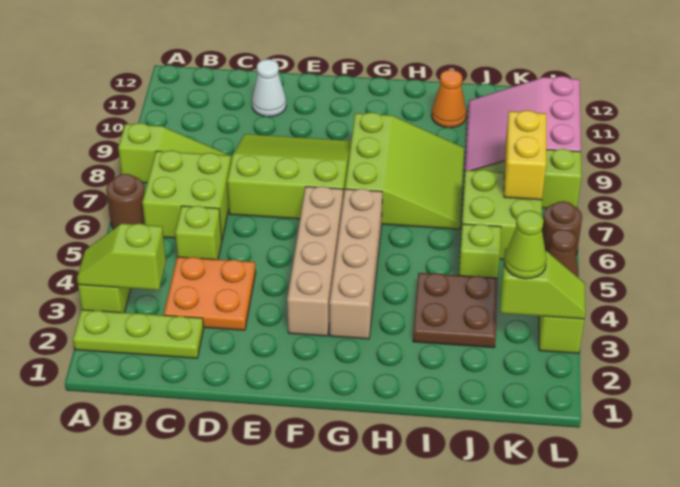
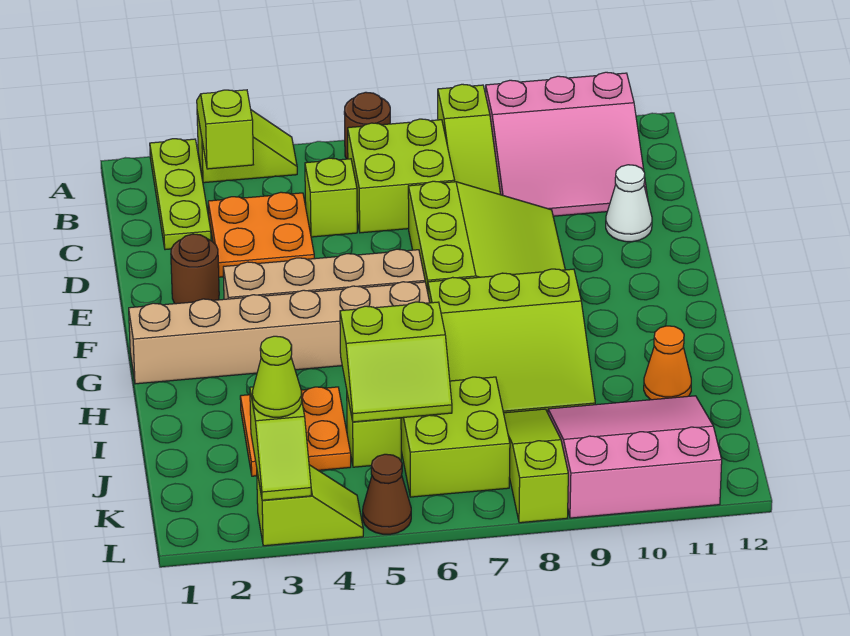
none -> pink slope A9:C11 level 1 top A
tan brick G3:G6 level 1 -> tan brick G1:G6 level 1
brown plate I3:J4 level 1 -> orange plate I3:J4 level 1
none -> lime slope I5:J6 level 2 top I
yellow brick K7:K8 level 2 -> none
brown round brick L6 level 1 -> brown round brick E2 level 1

